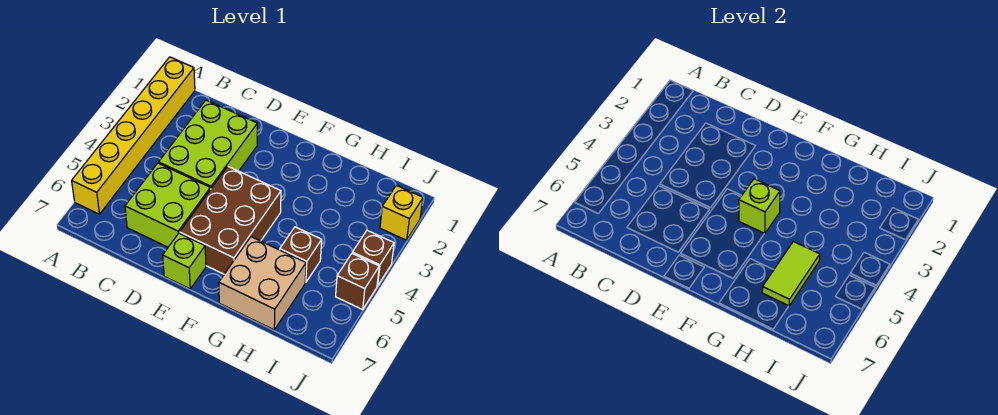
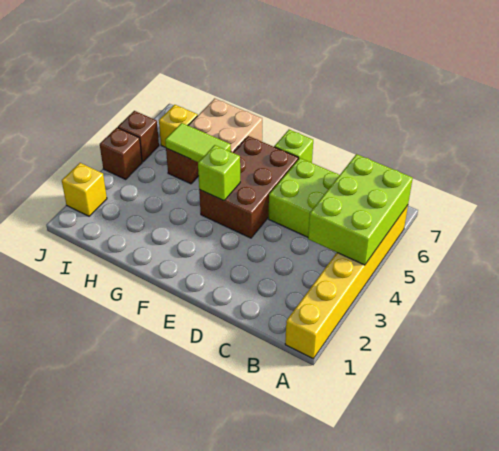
lime brick C2:D4 level 1 -> lime brick A4:B6 level 2
lime tile H5:H6 level 2 -> lime tile G5:H5 level 2
none -> yellow brick I6 level 1

